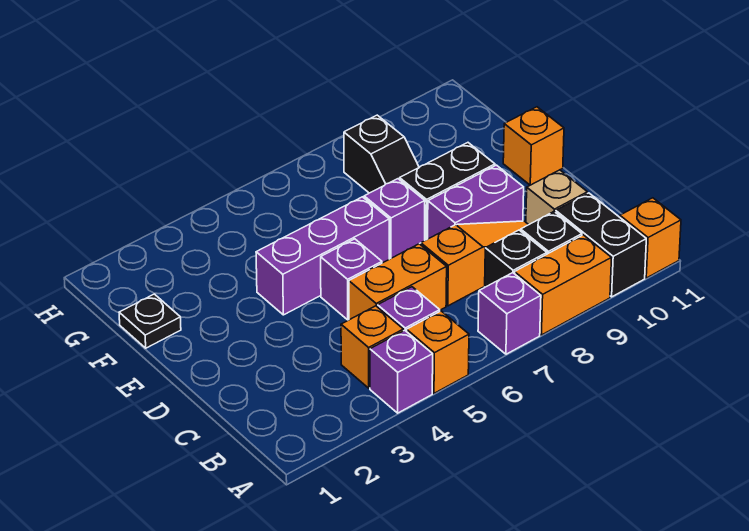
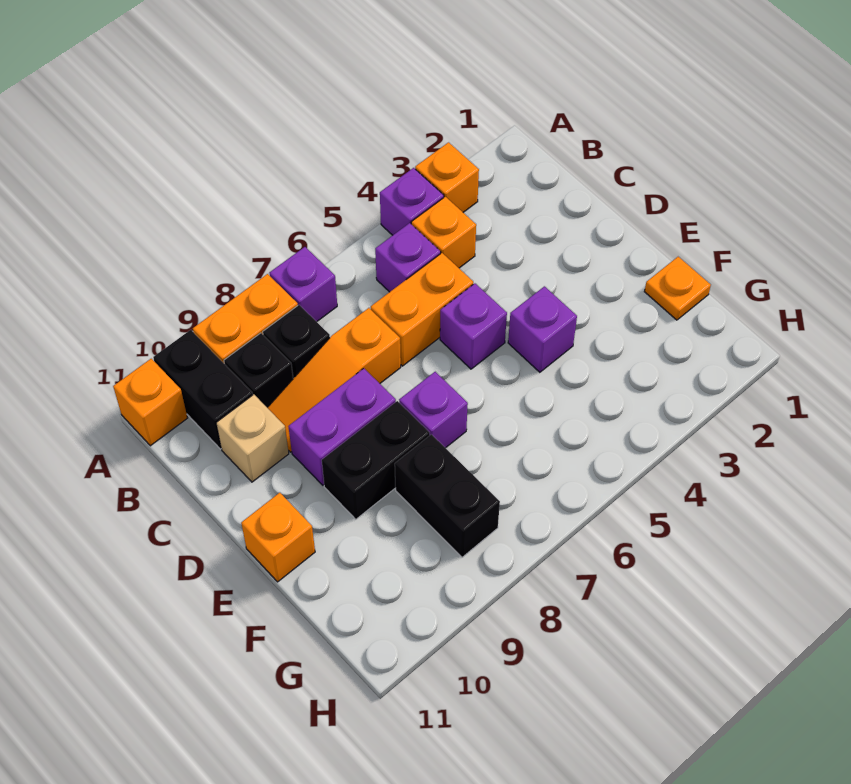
orange brick A5 level 1 -> orange brick A3 level 1
purple brick E4:E6 level 1 -> purple brick E4 level 1
black plate F1 level 1 -> orange plate F1 level 1
black slope F8:G8 level 1 top G -> black brick F8:G8 level 1

